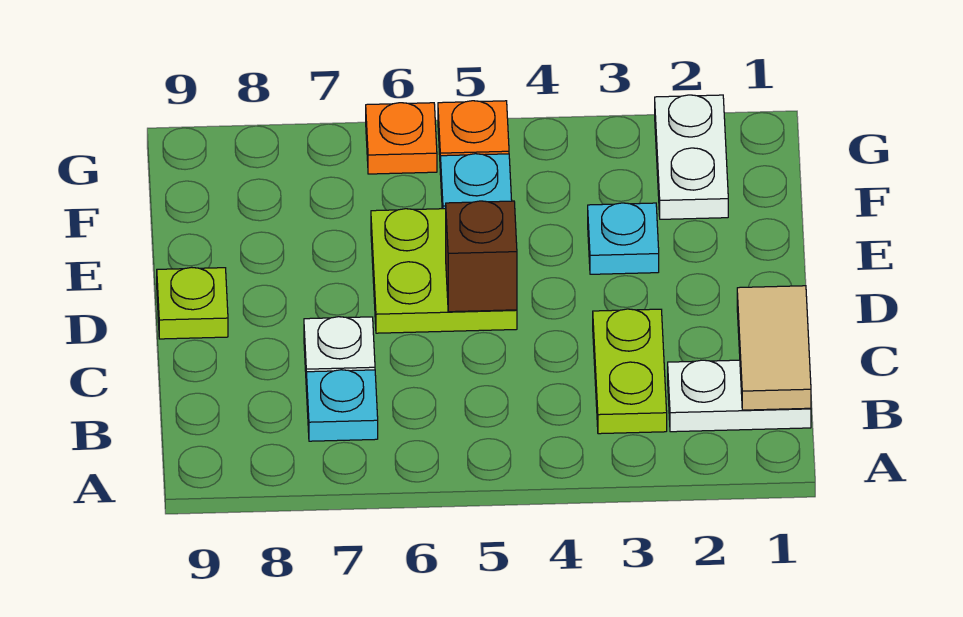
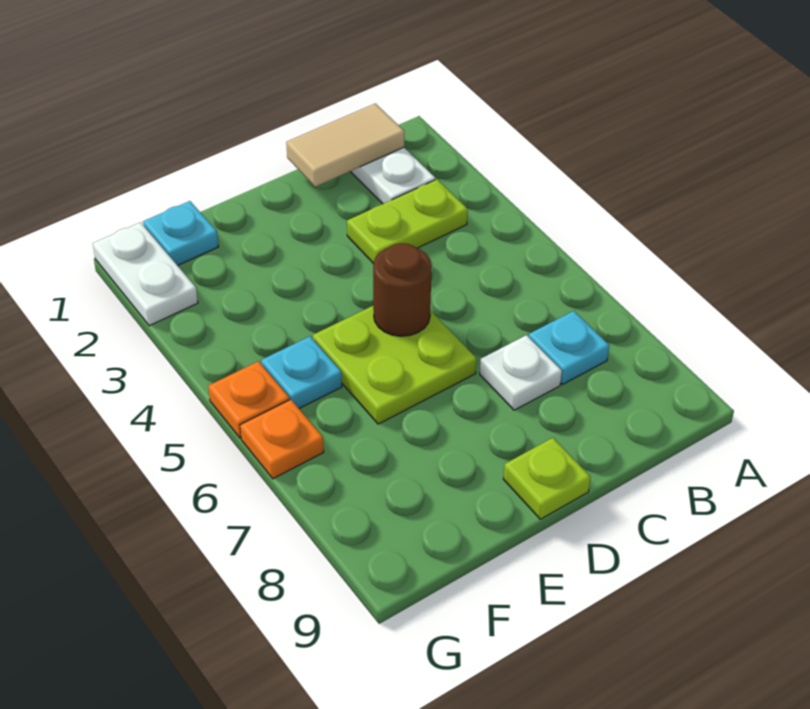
brown brick D5 level 2 -> brown round brick D5 level 2
cyan plate E3 level 1 -> cyan plate F1 level 1
white plate F2:G2 level 1 -> white plate G1:G2 level 1

